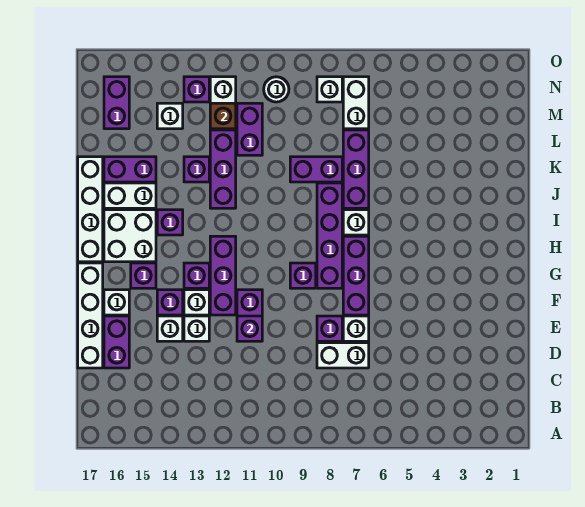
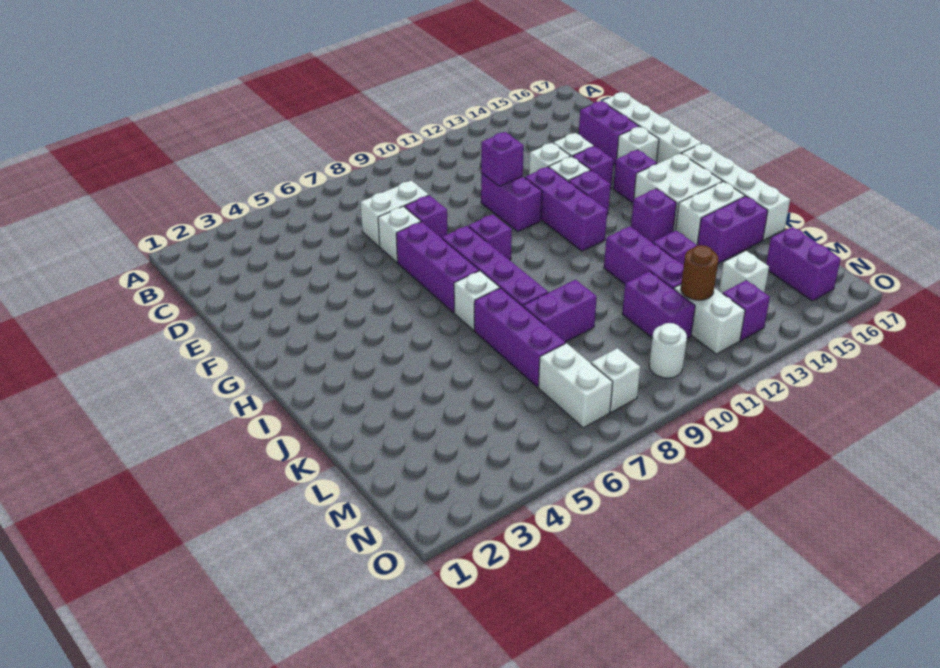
brown brick M12 level 2 -> brown round brick M12 level 2

